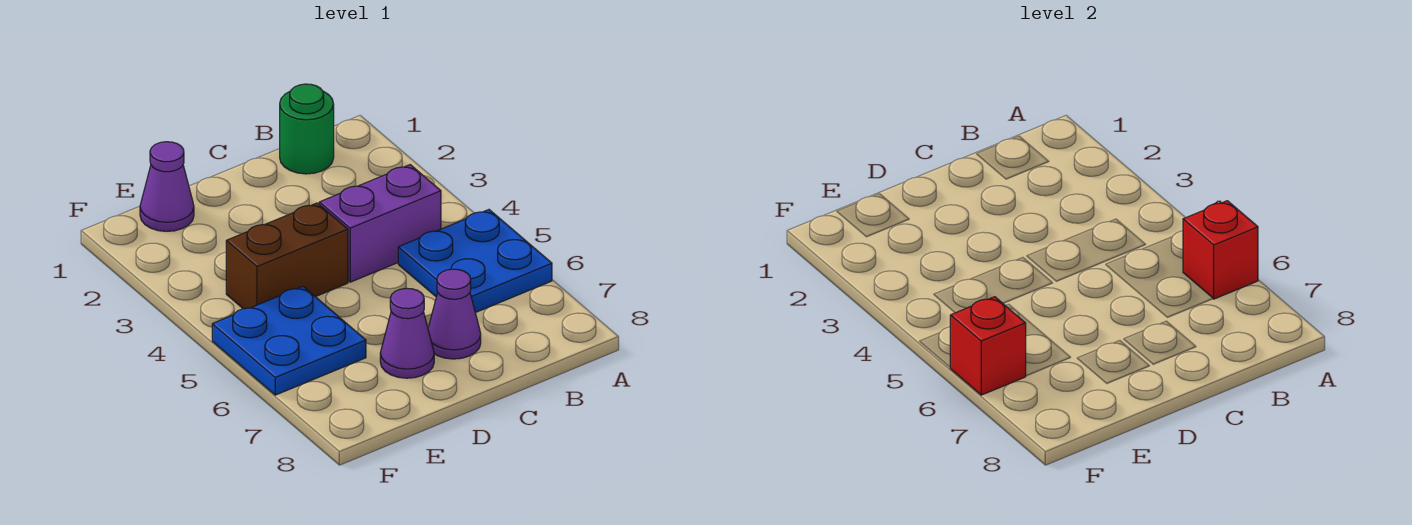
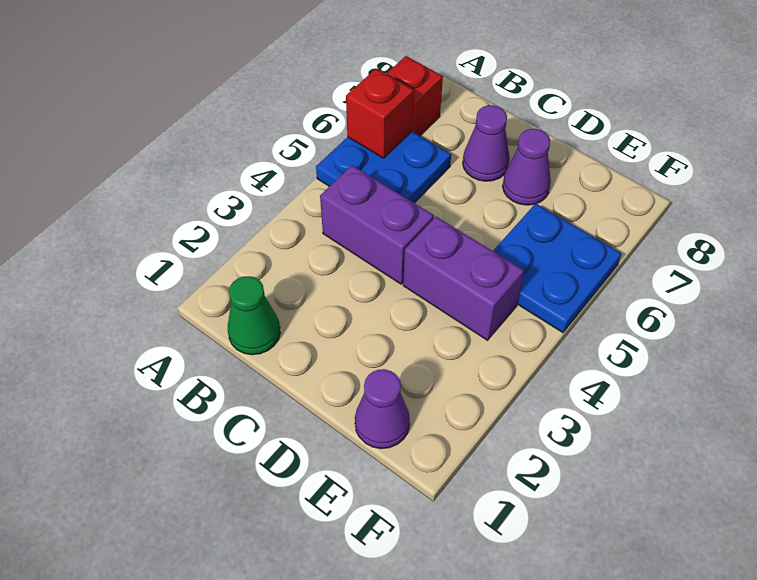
green round brick B1 level 1 -> green cone B1 level 1
brown brick D4:E4 level 1 -> purple brick D4:E4 level 1
red brick F6 level 2 -> red brick A7 level 1

